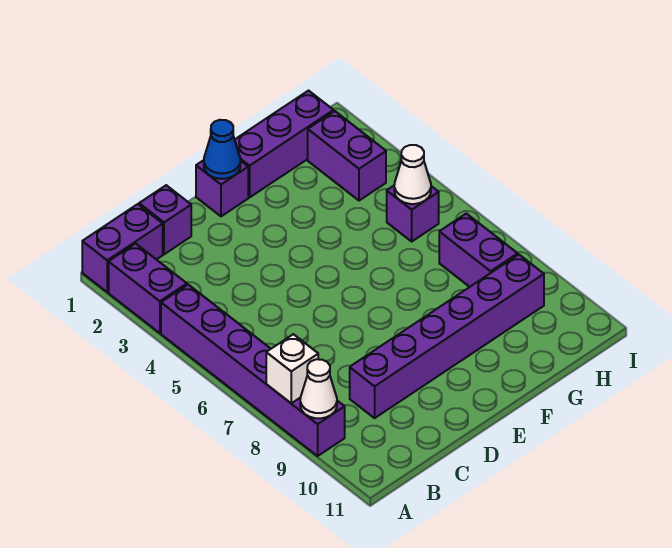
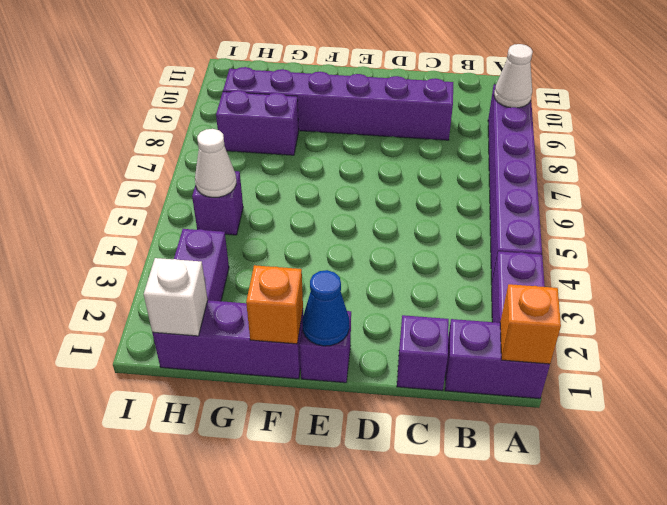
none -> orange brick A1 level 2
white brick A8 level 2 -> white brick H1 level 2
none -> orange brick F1 level 2
purple brick H7:H8 level 1 -> purple brick G8:H8 level 1

